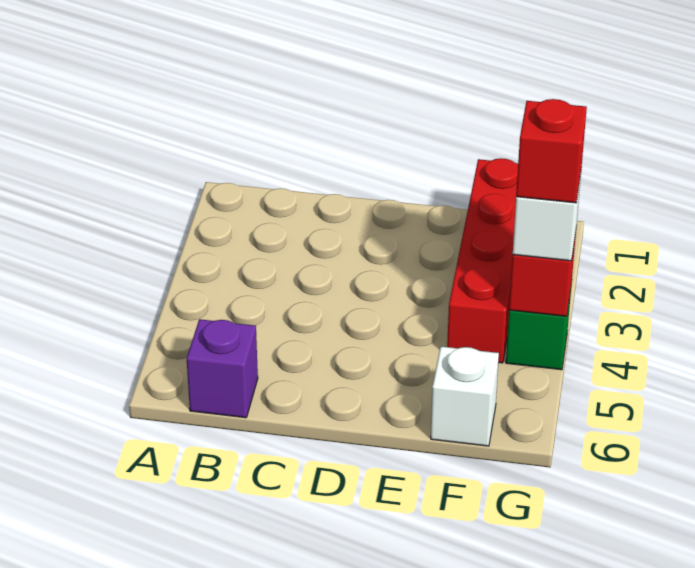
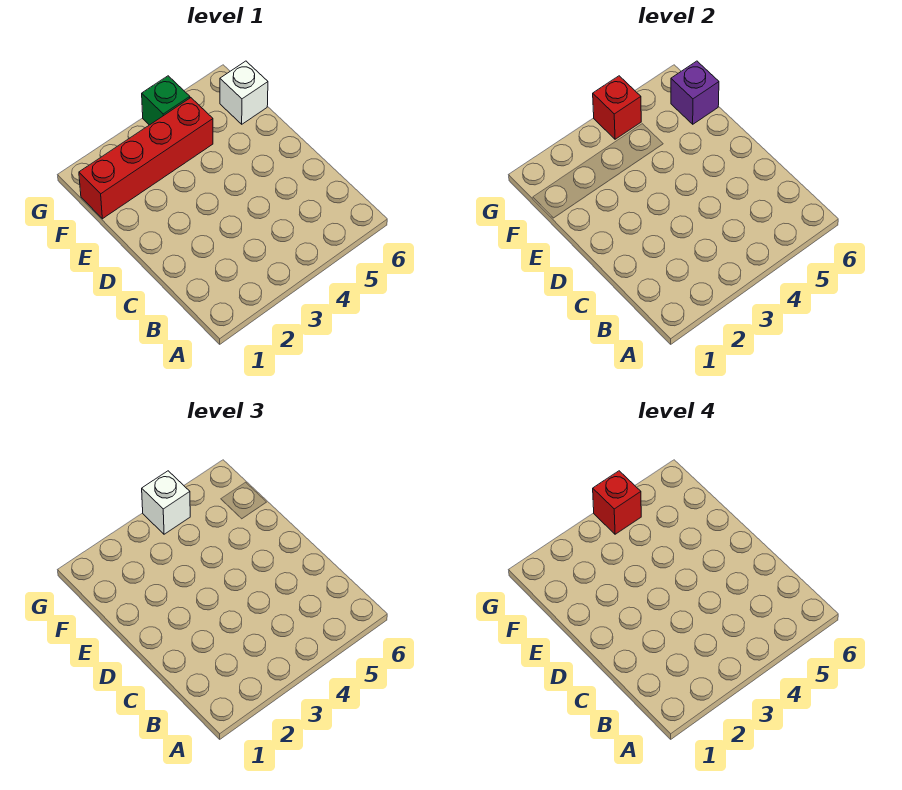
purple brick B6 level 1 -> purple brick F6 level 2

